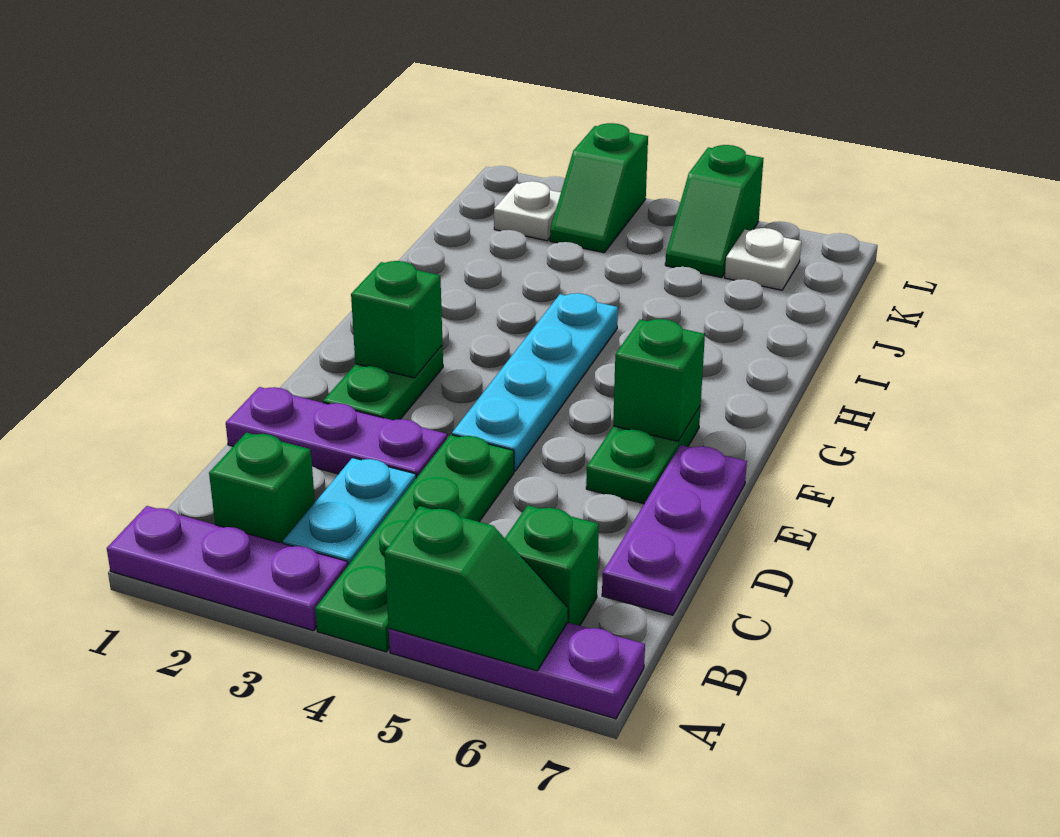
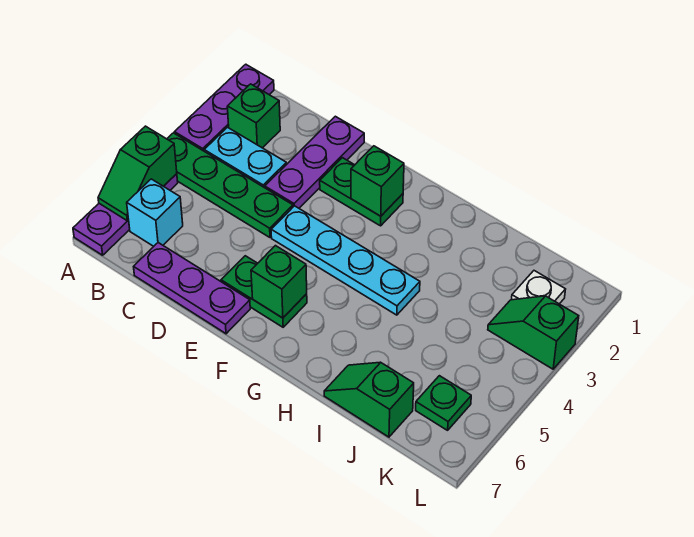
green brick B6 level 1 -> cyan brick B6 level 1
green slope K5:L5 level 1 top L -> green slope I7:J7 level 1 top J
white plate K6 level 1 -> green plate K6 level 1

